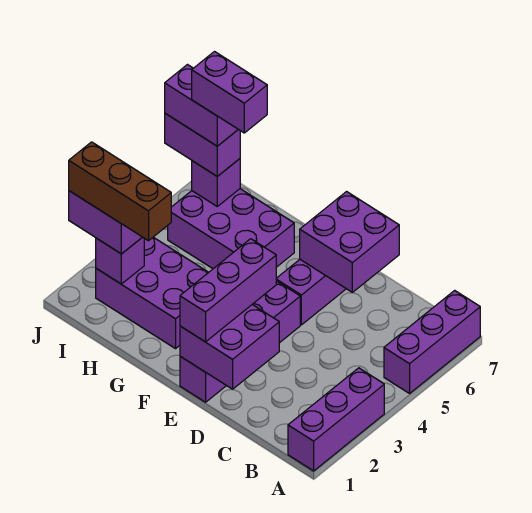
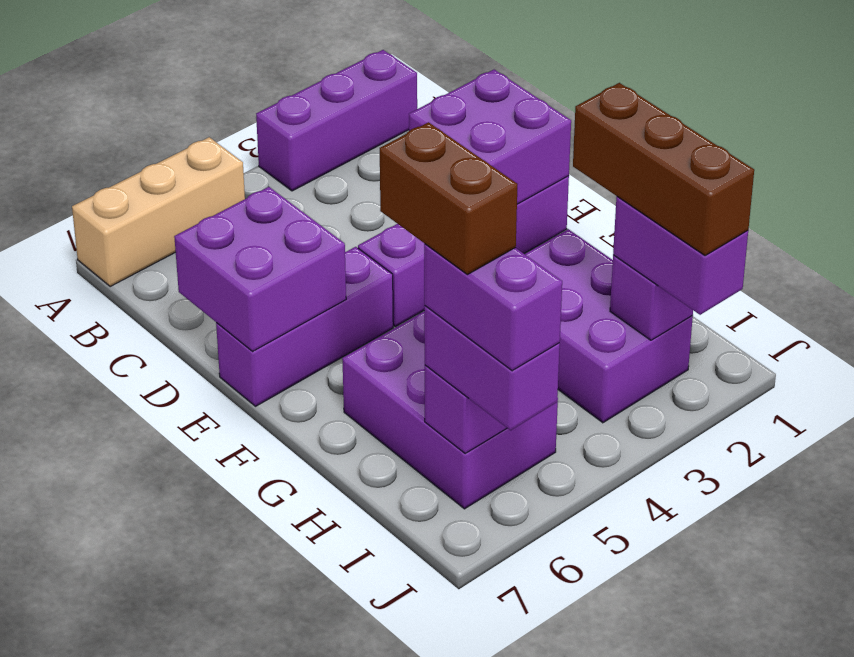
purple brick A5:A7 level 1 -> tan brick A5:A7 level 1
purple brick E1:E3 level 3 -> none
purple brick H6:I6 level 5 -> brown brick H6:I6 level 5

